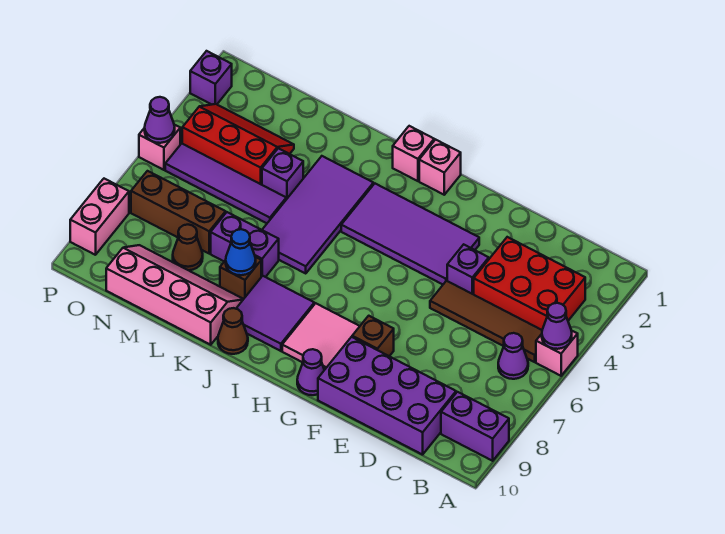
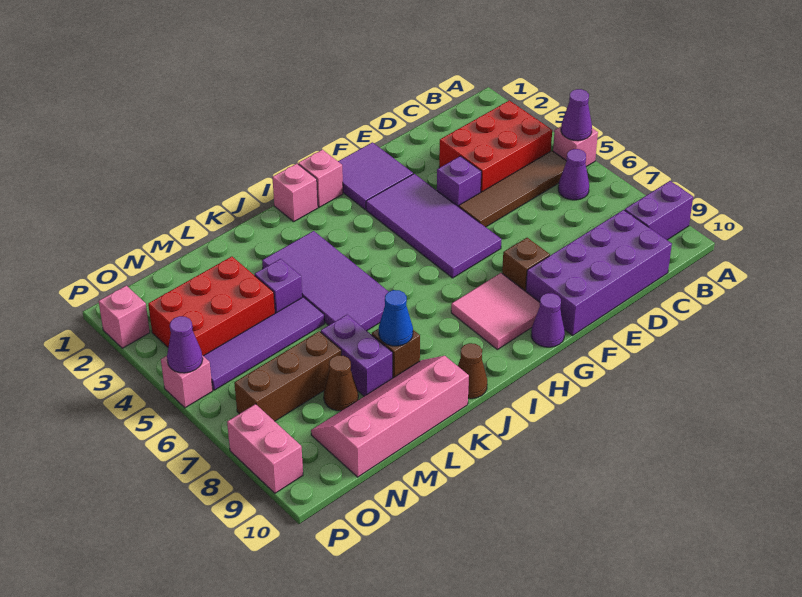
purple tile F3:I4 level 1 -> purple tile F3:G6 level 1
purple tile I8:J9 level 1 -> purple tile F1:G2 level 1
purple brick K7:L7 level 1 -> purple brick L7:L8 level 1
red slope M3:O4 level 1 top 4 -> red brick M3:O4 level 1
purple brick P2 level 1 -> pink brick P2 level 1

